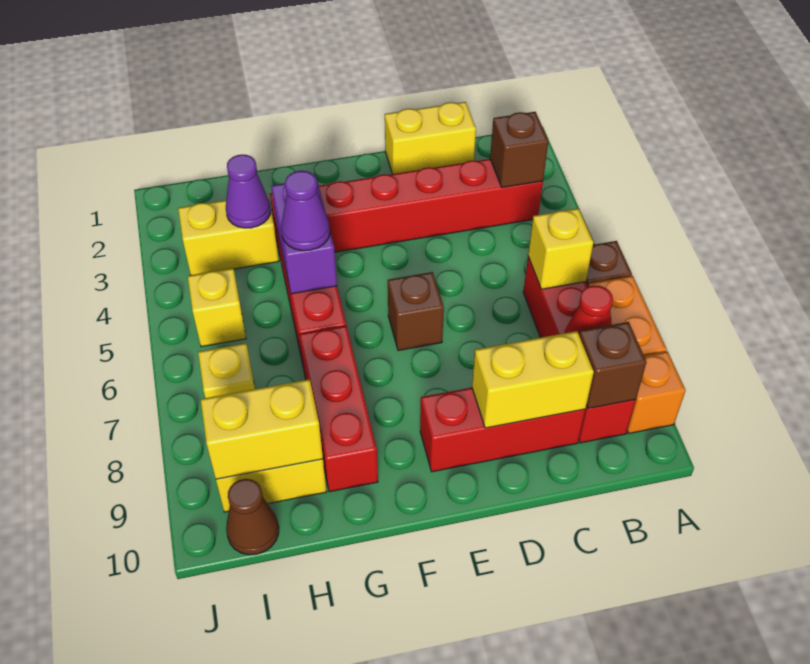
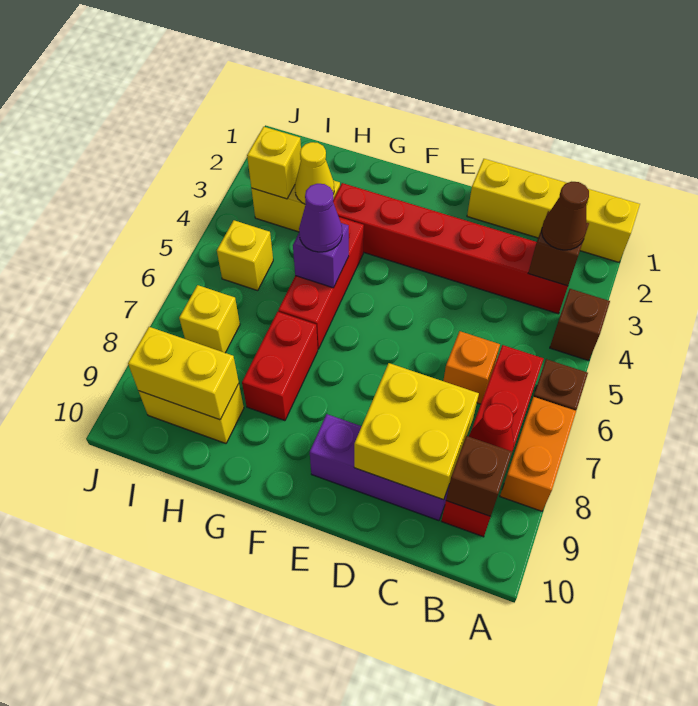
orange brick A9 level 1 -> orange brick C6 level 1
yellow brick B6 level 2 -> yellow brick I3 level 2
yellow brick C1:D1 level 1 -> yellow brick A1:D1 level 1
red brick C9:E9 level 1 -> purple brick C9:E9 level 1
yellow brick C9:D9 level 2 -> yellow brick C8:D9 level 2
brown brick E6 level 1 -> brown brick A4 level 1
purple brick G4:G5 level 2 -> purple brick G5 level 2
red brick G7:G9 level 1 -> red brick G7:G8 level 1
purple cone H3 level 2 -> yellow cone H3 level 2
brown cone I10 level 1 -> brown cone B3 level 3

